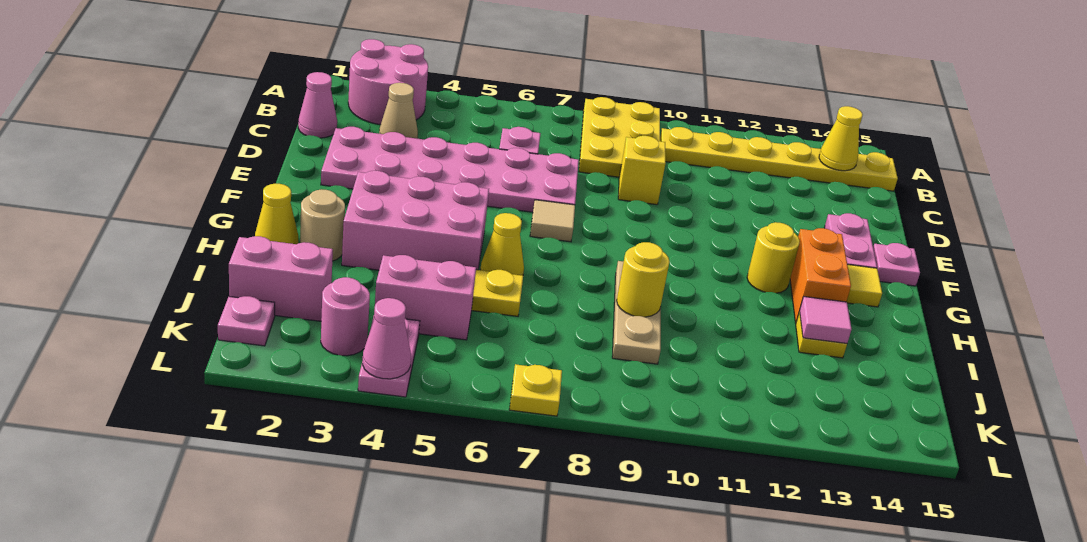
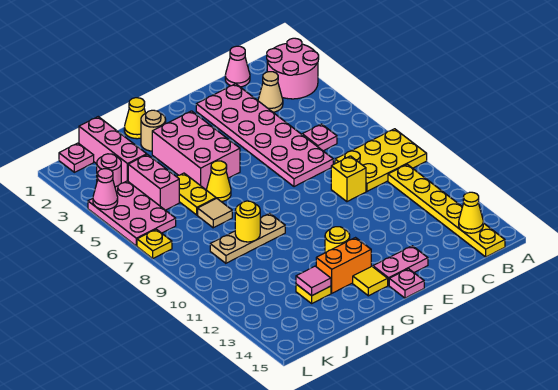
tan tile F7 level 1 -> tan tile I7 level 1
pink brick J1:J2 level 1 -> pink brick J1:J3 level 1
pink plate K4:L4 level 1 -> pink plate K4:L6 level 1

